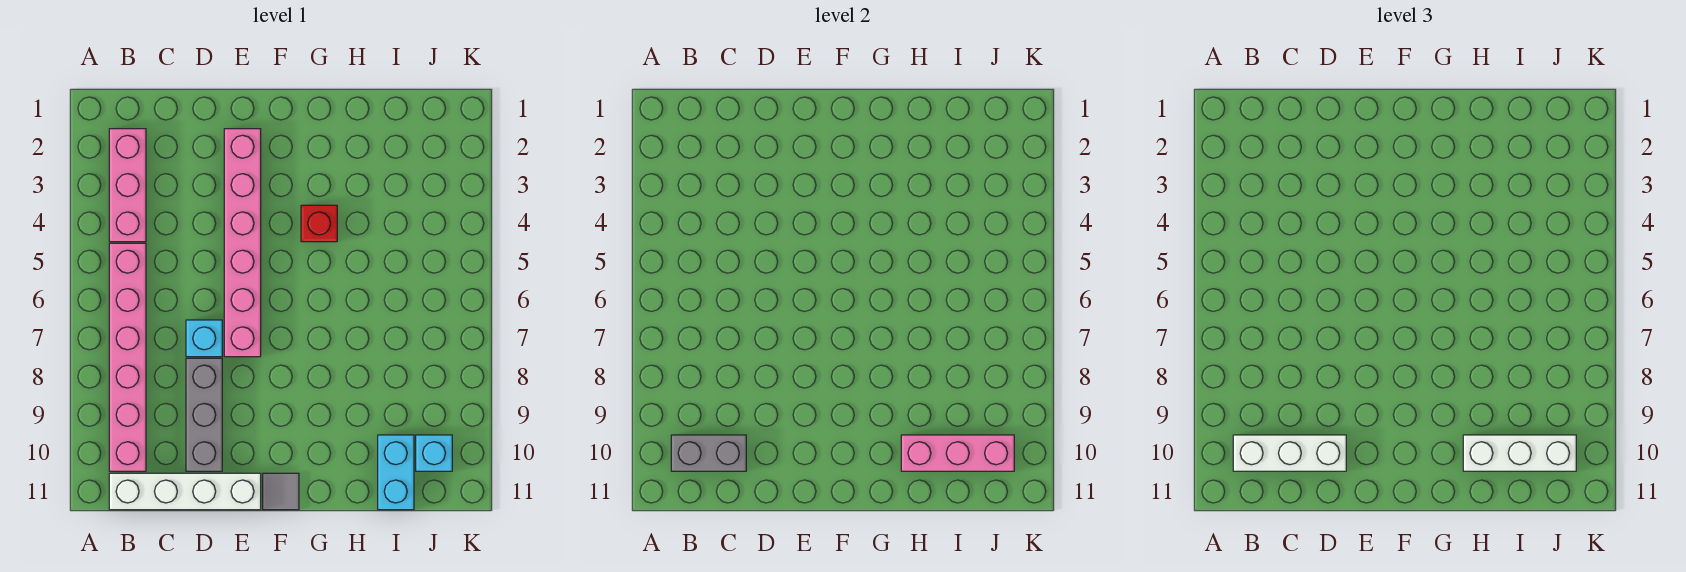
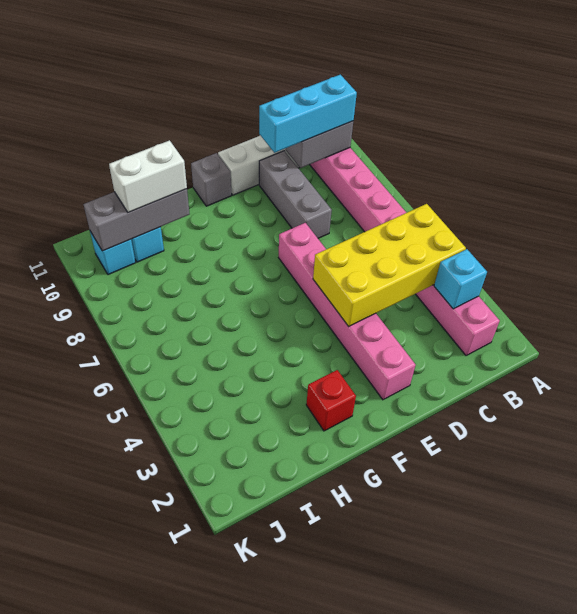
none -> yellow brick B4:E5 level 2
white brick B10:D10 level 3 -> cyan brick B10:D10 level 3
cyan brick D7 level 1 -> cyan brick B3 level 2
grey tile F11 level 1 -> grey brick F11 level 1
red brick G4 level 1 -> red brick G2 level 1
pink brick H10:J10 level 2 -> grey brick H10:J10 level 2
white brick H10:J10 level 3 -> white brick H10:I10 level 3

